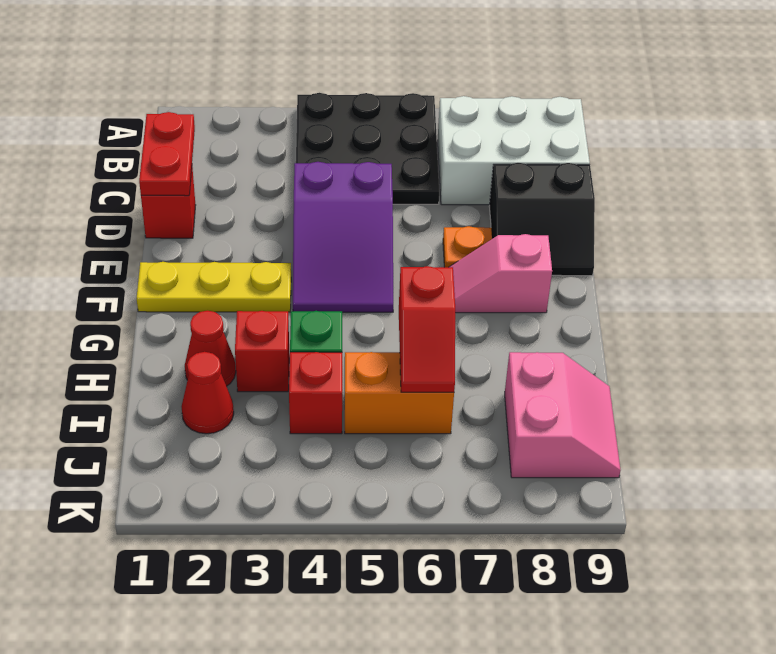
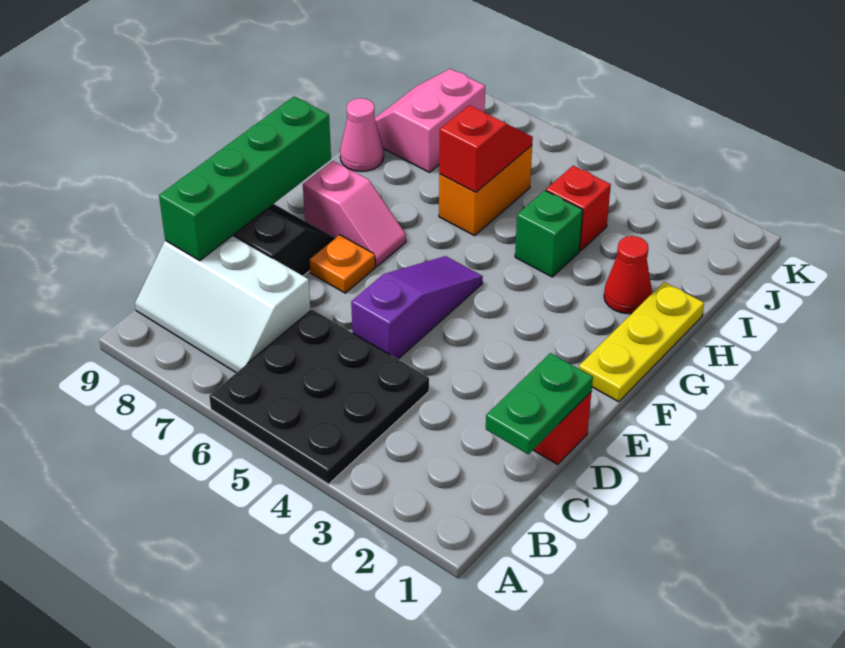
white brick B7:C9 level 1 -> white slope B7:C9 level 1 top C
red plate C1:D1 level 2 -> green plate C1:D1 level 2
none -> green brick C9:F9 level 2
purple slope D4:F5 level 1 top D -> purple slope D5:F5 level 1 top D
yellow plate F1:F3 level 1 -> yellow plate F1:H1 level 1
red brick H3 level 1 -> none
none -> pink cone H9 level 1
red cone I2 level 1 -> none
orange brick I5:I6 level 1 -> orange brick H6:I6 level 1

